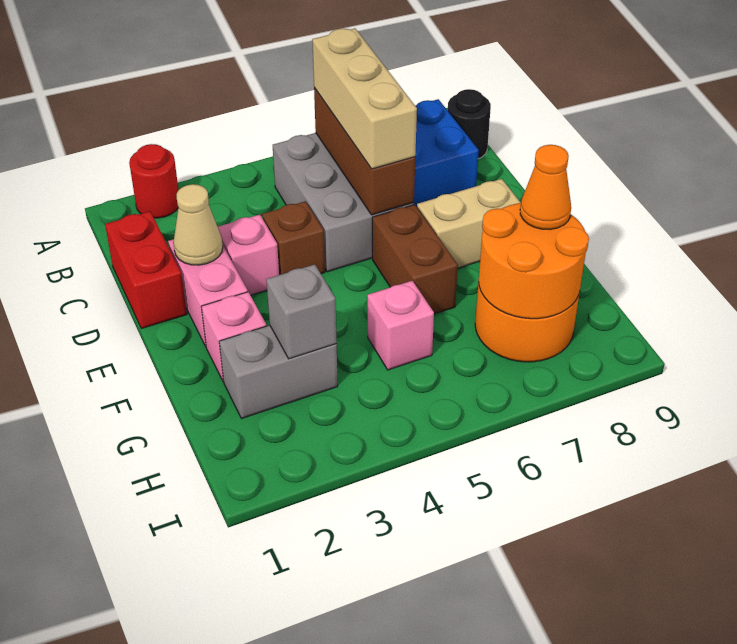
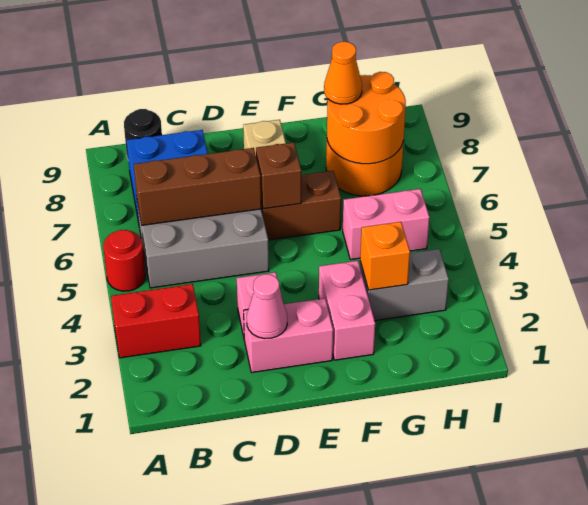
red round brick A2 level 1 -> red round brick A5 level 1
tan brick B6:D6 level 3 -> none
red brick C1:D1 level 1 -> red brick A3:B3 level 1
tan cone D2 level 2 -> pink cone D2 level 2
brown brick D4 level 1 -> brown brick E6 level 2
pink brick F2 level 1 -> pink brick F2:F3 level 1
grey brick G2:G3 level 1 -> grey brick G3:H3 level 1
grey brick G3 level 2 -> orange brick G3 level 2
pink brick G5 level 1 -> pink brick G5:H5 level 1

